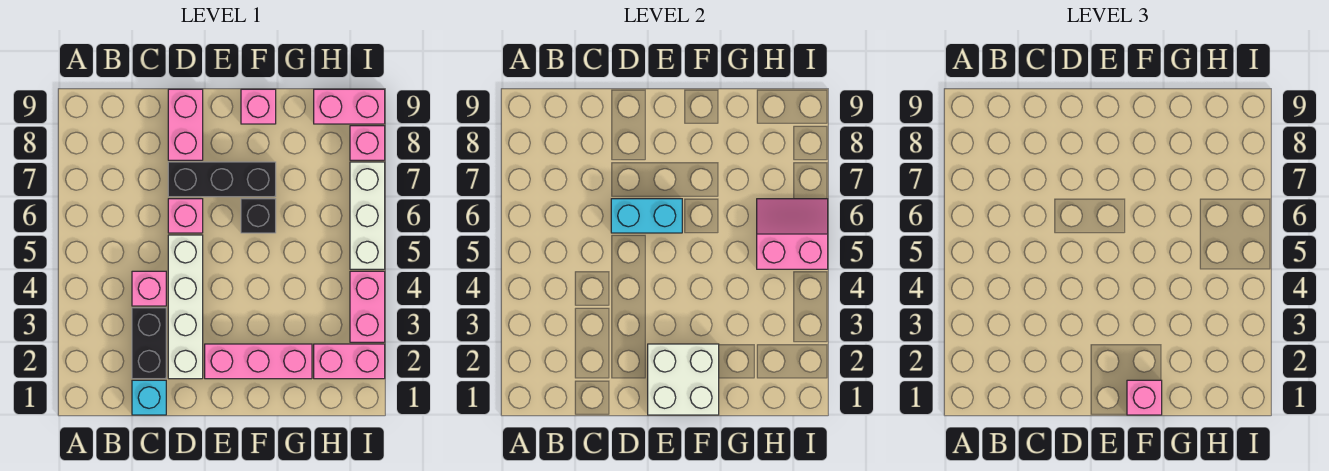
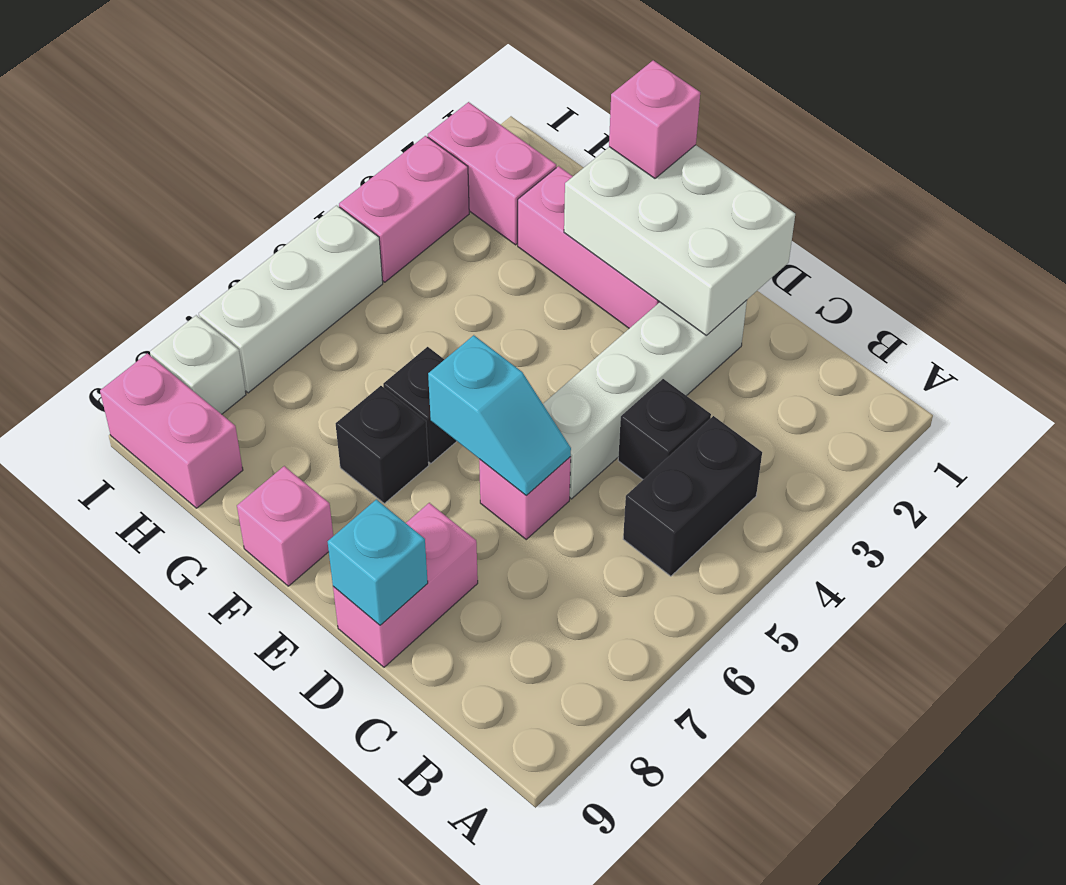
cyan brick C1 level 1 -> cyan brick D9 level 2
black brick C2:C3 level 1 -> black brick B4:B5 level 1
pink brick C4 level 1 -> black brick C4 level 1
cyan brick D6:E6 level 2 -> cyan slope D6:E6 level 2 top E
black brick D7:F7 level 1 -> black brick F7 level 1
white brick E1:F2 level 2 -> white brick D1:F2 level 2
pink slope H5:I6 level 2 top 5 -> none
pink brick I8 level 1 -> white brick I8 level 1

